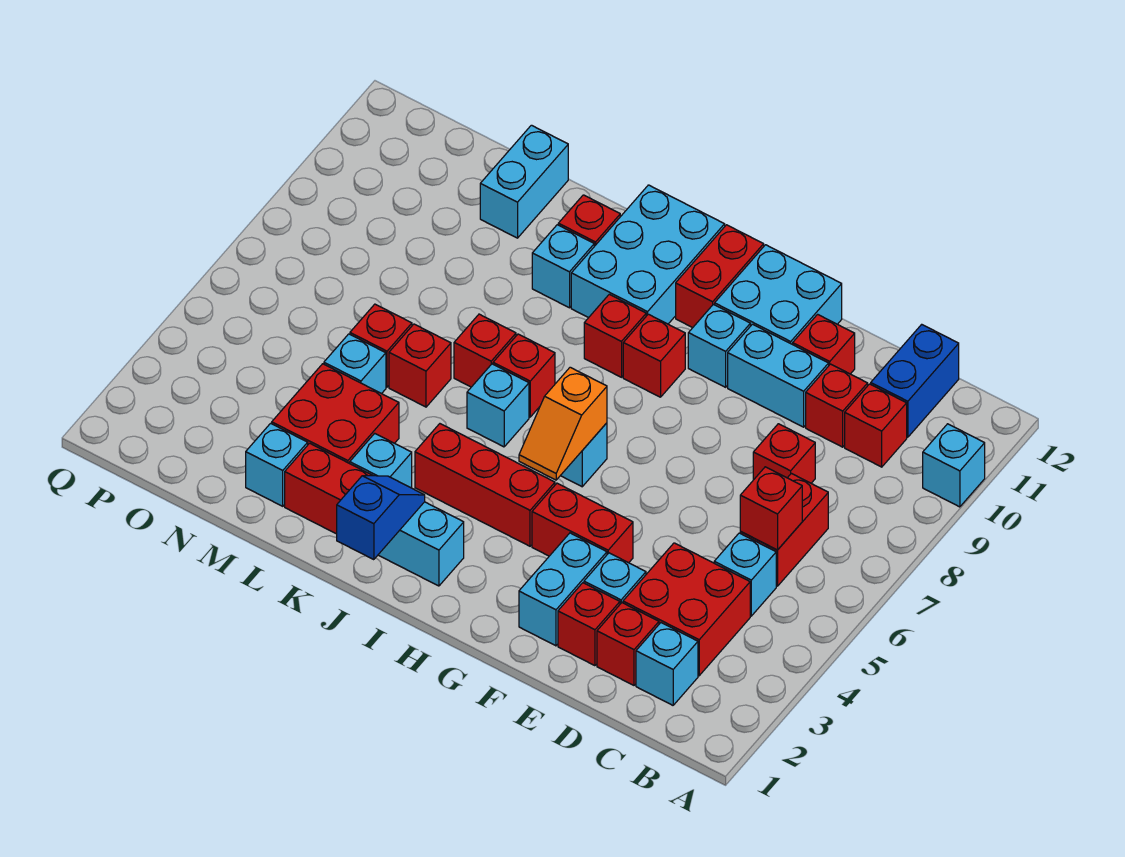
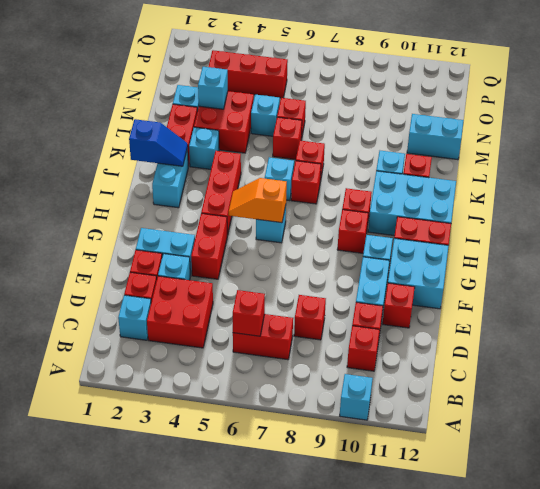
cyan brick C5 level 1 -> cyan brick M3 level 2
blue brick C11:C12 level 1 -> none
none -> red brick O3:O5 level 1

